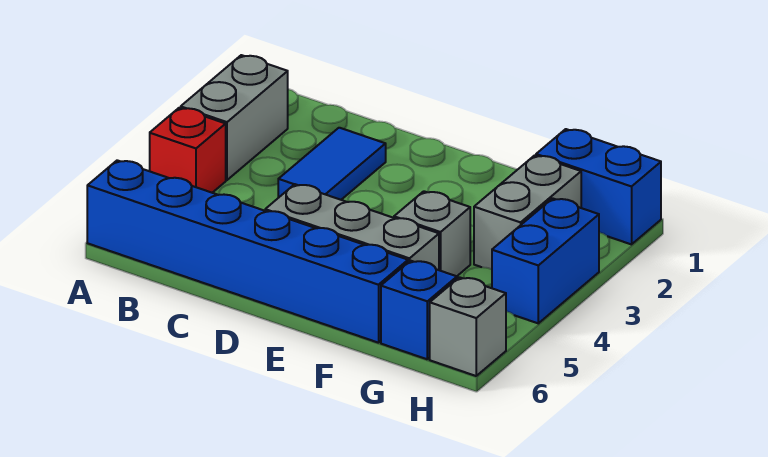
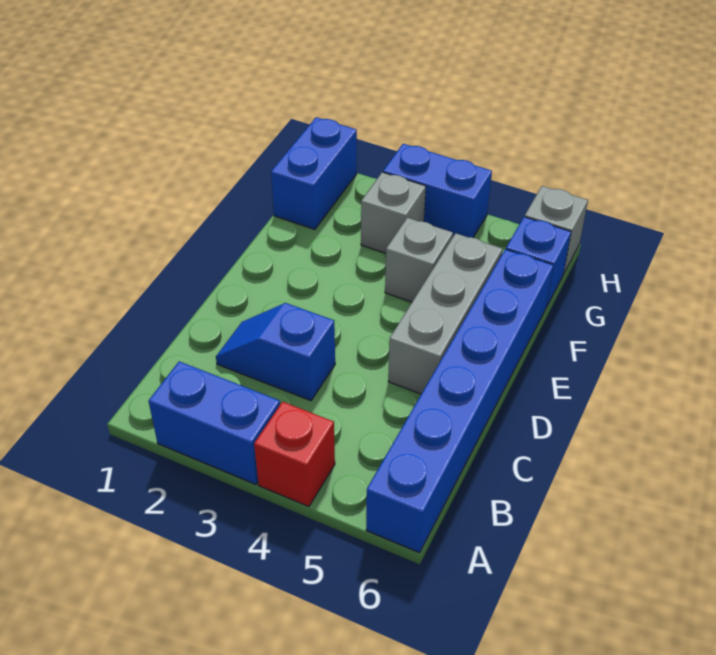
grey brick A2:A3 level 1 -> blue brick A2:A3 level 1
blue tile C2:C3 level 1 -> blue slope C2:C3 level 1 top 3
grey brick G2:G3 level 1 -> grey brick G3 level 1

